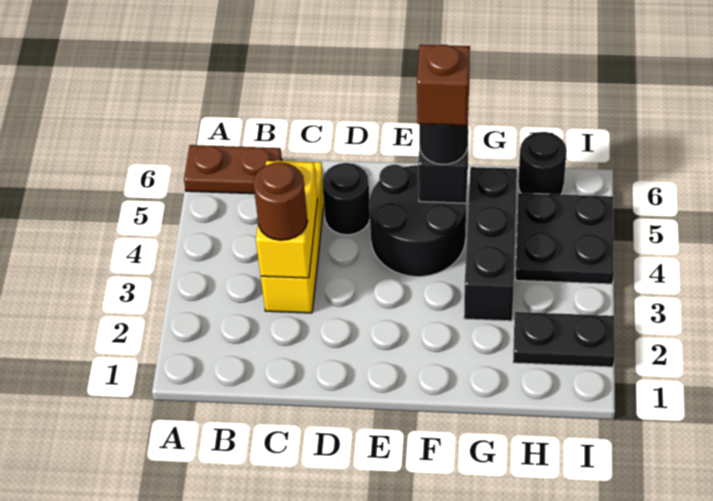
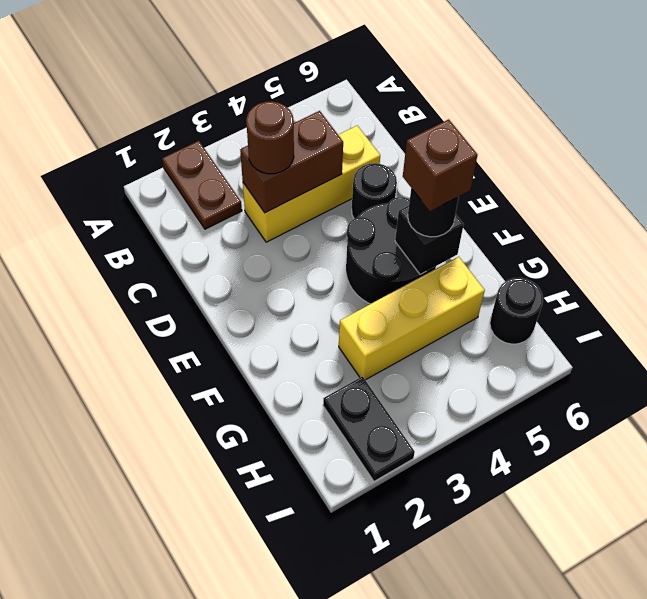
brown plate A6:B6 level 1 -> brown plate A2:B2 level 1
yellow brick C3:C4 level 2 -> brown brick C3:C4 level 2
black brick G3:G5 level 1 -> yellow brick G3:G5 level 1
black plate H4:I5 level 1 -> none

